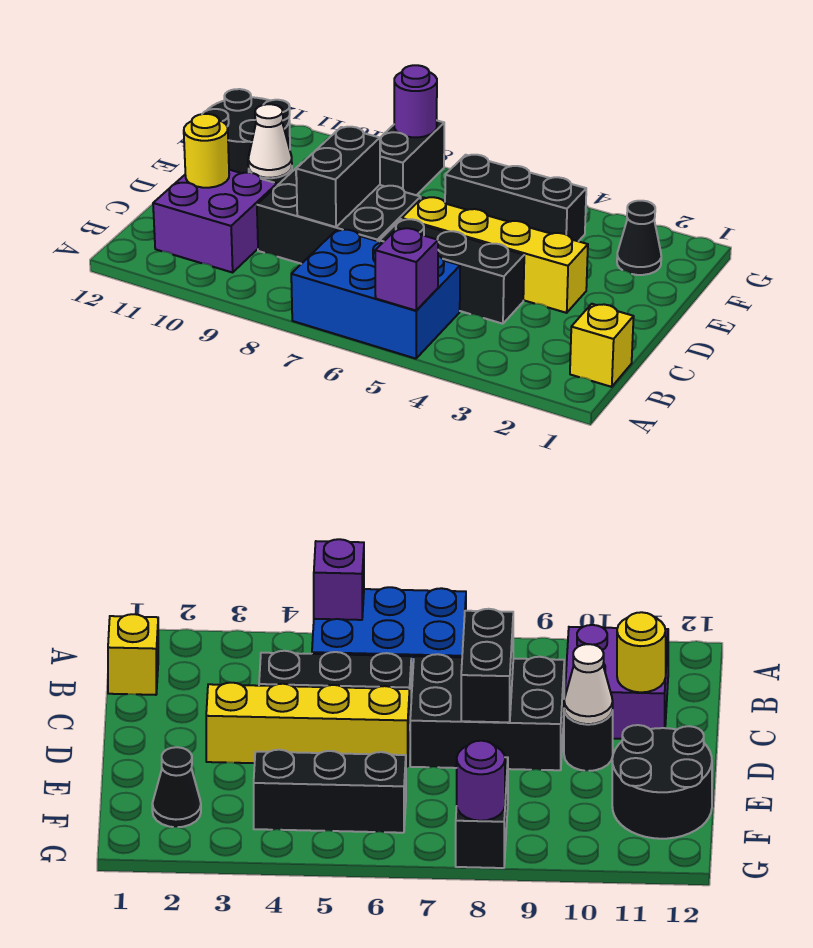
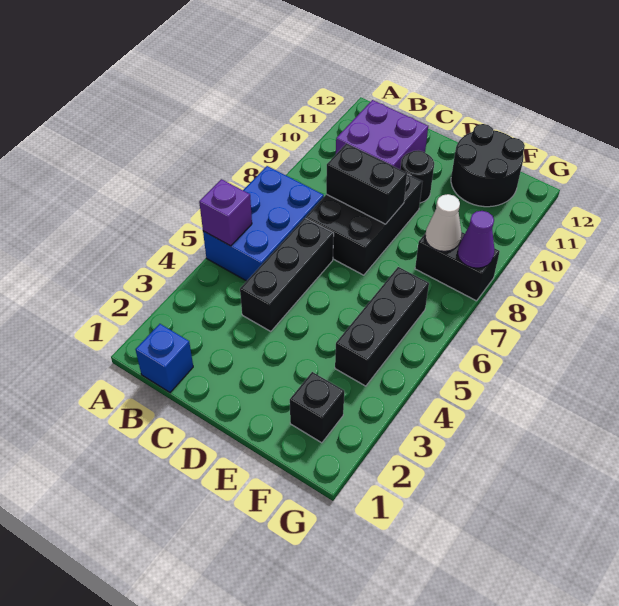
yellow brick B1 level 1 -> blue brick B1 level 1
yellow round brick C11 level 2 -> none
yellow brick D3:D6 level 1 -> none
white cone D10 level 2 -> white cone F8 level 2
black cone F2 level 1 -> black brick F2 level 1
purple round brick G8 level 2 -> purple cone G8 level 2

